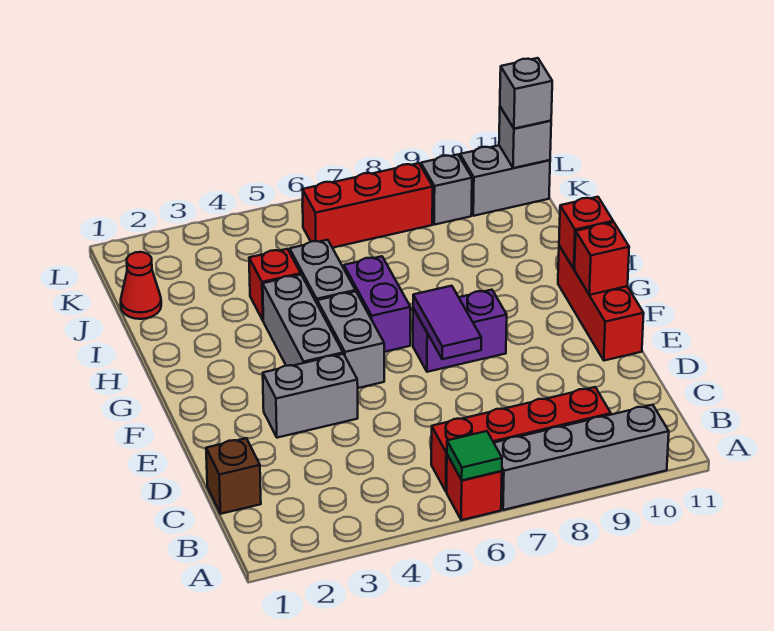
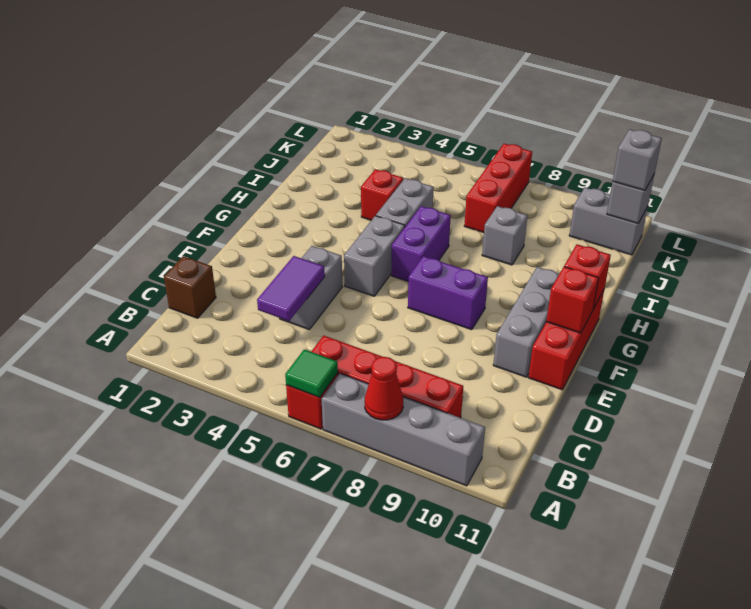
grey brick E3:E4 level 1 -> grey brick D4:E4 level 1
purple tile E7:F7 level 2 -> purple tile C4:D4 level 2
grey brick F4:H4 level 1 -> grey brick E10:G10 level 1
red cone J1 level 1 -> red cone A8 level 2
red brick K6:K8 level 1 -> red brick J7:L7 level 1
grey brick K9 level 1 -> grey brick I8 level 1

